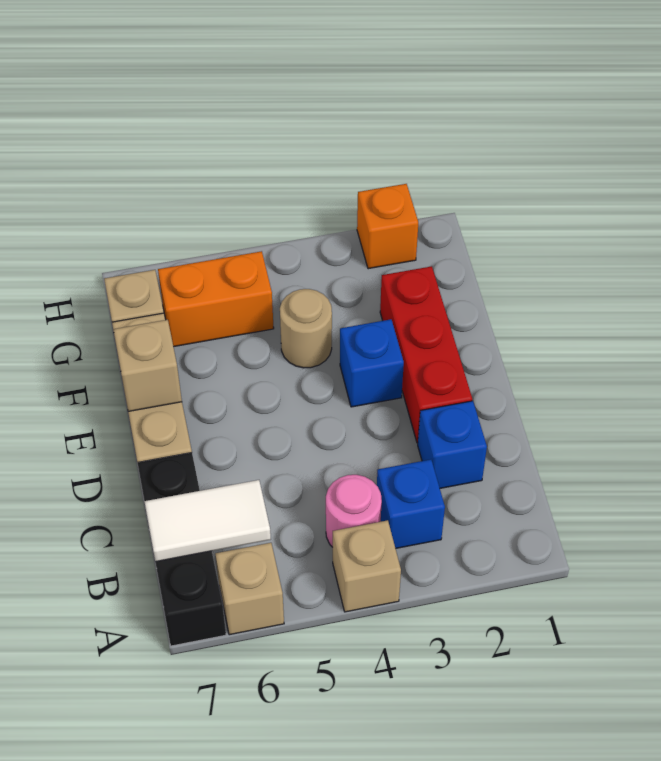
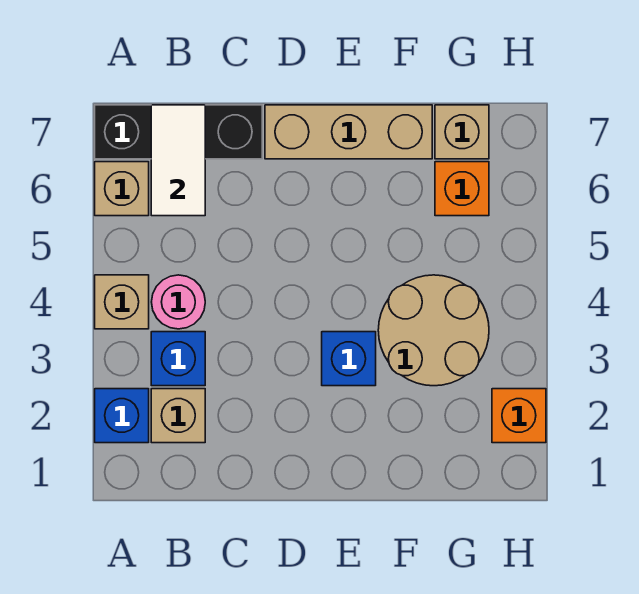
blue brick C2 level 1 -> blue brick A2 level 1
red brick D2:F2 level 1 -> none
tan brick E7 level 2 -> tan brick B2 level 1
tan round brick F4 level 1 -> tan round brick F3:G4 level 1
orange brick G5:G6 level 1 -> orange brick G6 level 1

